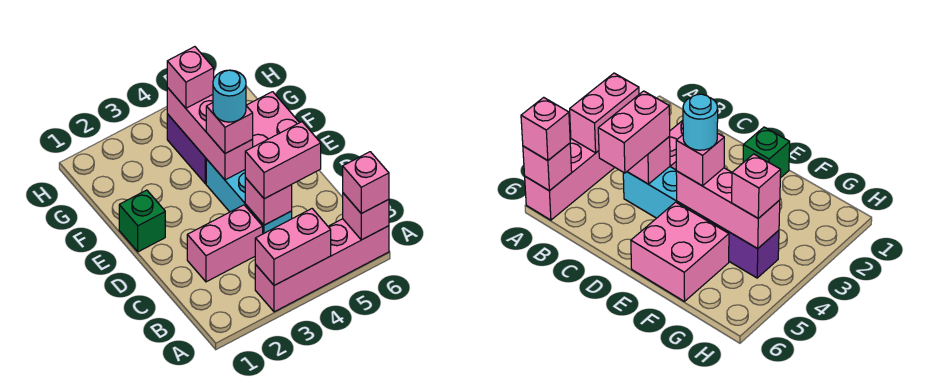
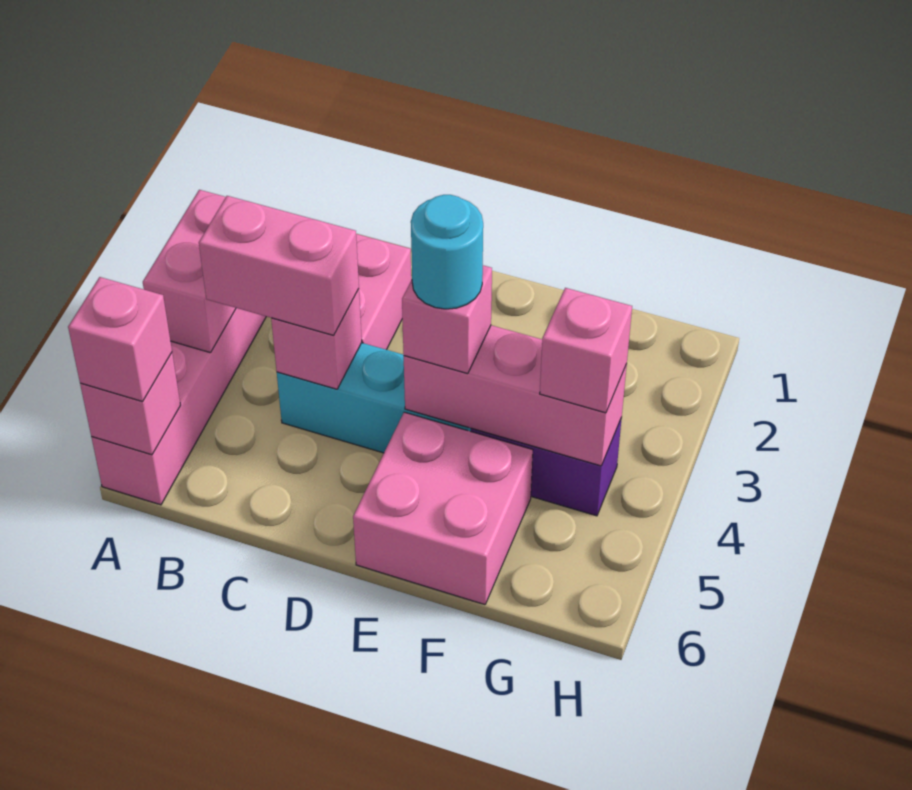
pink brick C4:C5 level 3 -> pink brick B4:C4 level 3
green brick E1 level 1 -> none

